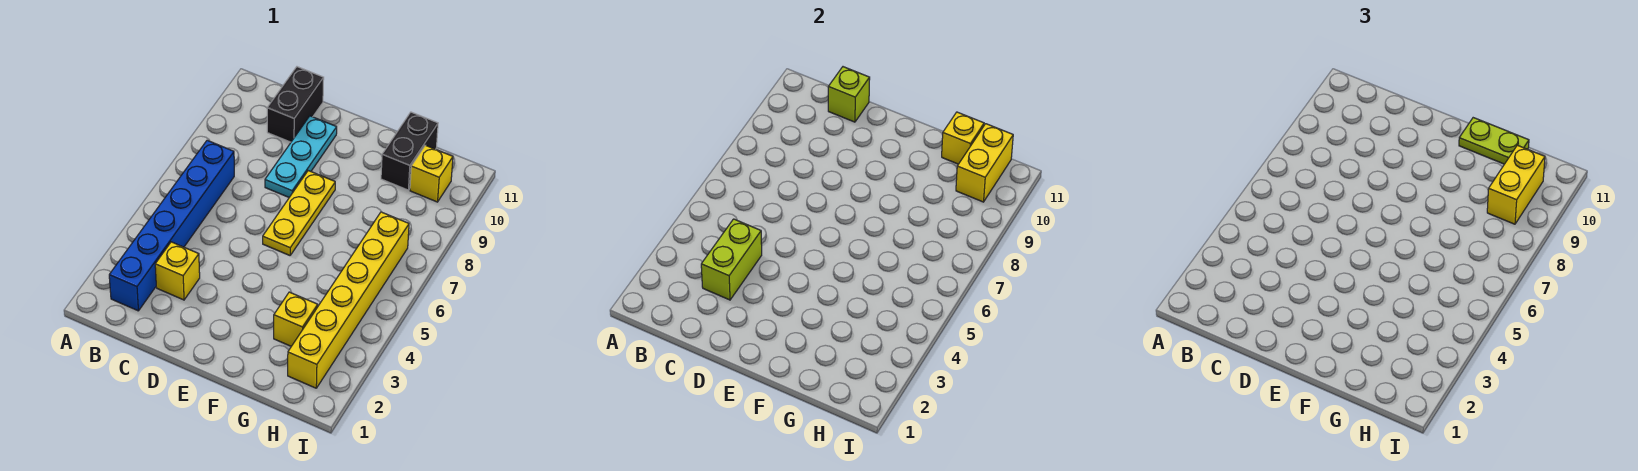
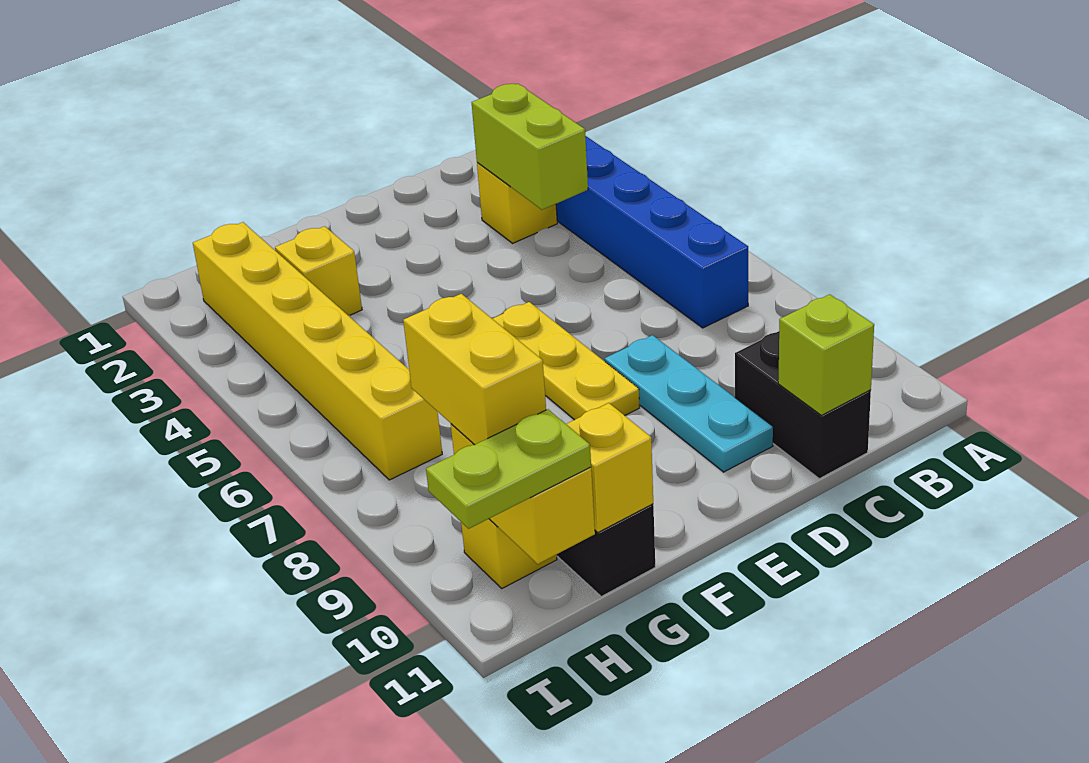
lime plate F11:G11 level 3 -> lime plate H11:I11 level 3

